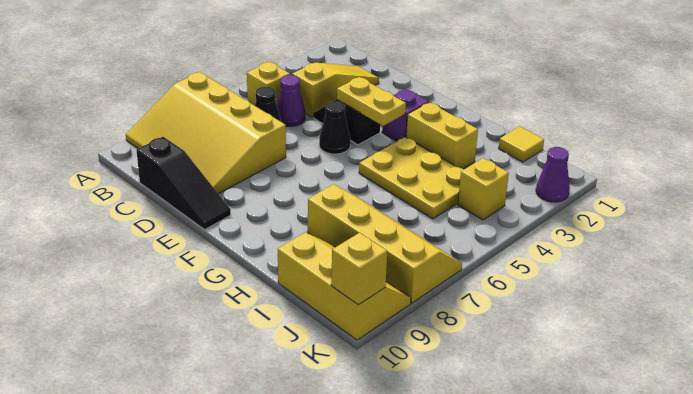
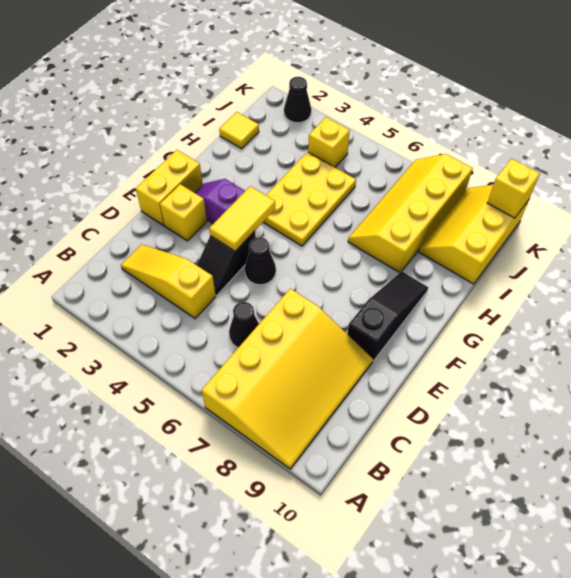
yellow brick B5 level 1 -> yellow brick E2 level 1
purple cone C5 level 1 -> none
black slope C10:E10 level 1 top C -> black slope E9:G9 level 1 top E
yellow plate E4:F4 level 2 -> yellow tile E4:F4 level 2
yellow brick G3:H3 level 1 -> yellow brick E1:F1 level 1
purple cone K2 level 1 -> black cone K2 level 1

